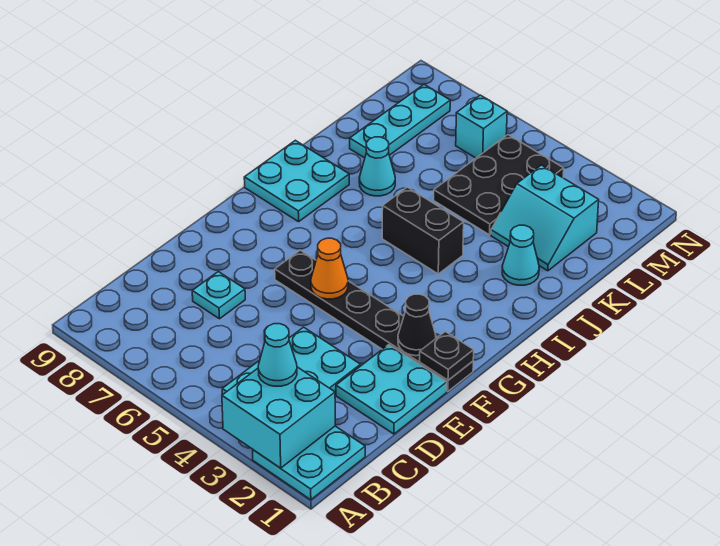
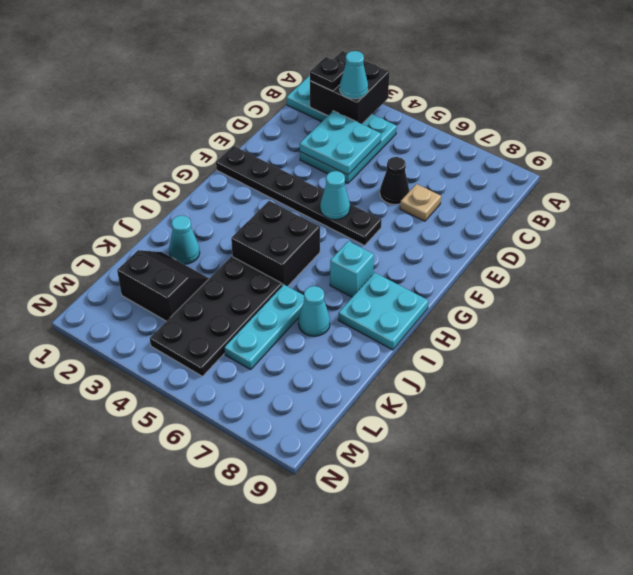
cyan brick A2:B3 level 2 -> black brick A2:B3 level 2
cyan plate D1:E2 level 1 -> cyan plate C3:D4 level 2
cyan plate D7 level 1 -> tan plate D7 level 1
black plate F1 level 2 -> black plate B2 level 3
black cone F2 level 2 -> black cone D6 level 1
orange cone F5 level 2 -> cyan cone F5 level 2
black brick I4:I5 level 1 -> black brick H4:I5 level 1
cyan slope K2:L3 level 1 top L -> black slope K2:L3 level 1 top L
black plate K4:M5 level 1 -> black plate J4:M5 level 1
cyan plate K8:M8 level 1 -> cyan plate J6:L6 level 1
cyan brick M6 level 1 -> cyan brick H7 level 1

